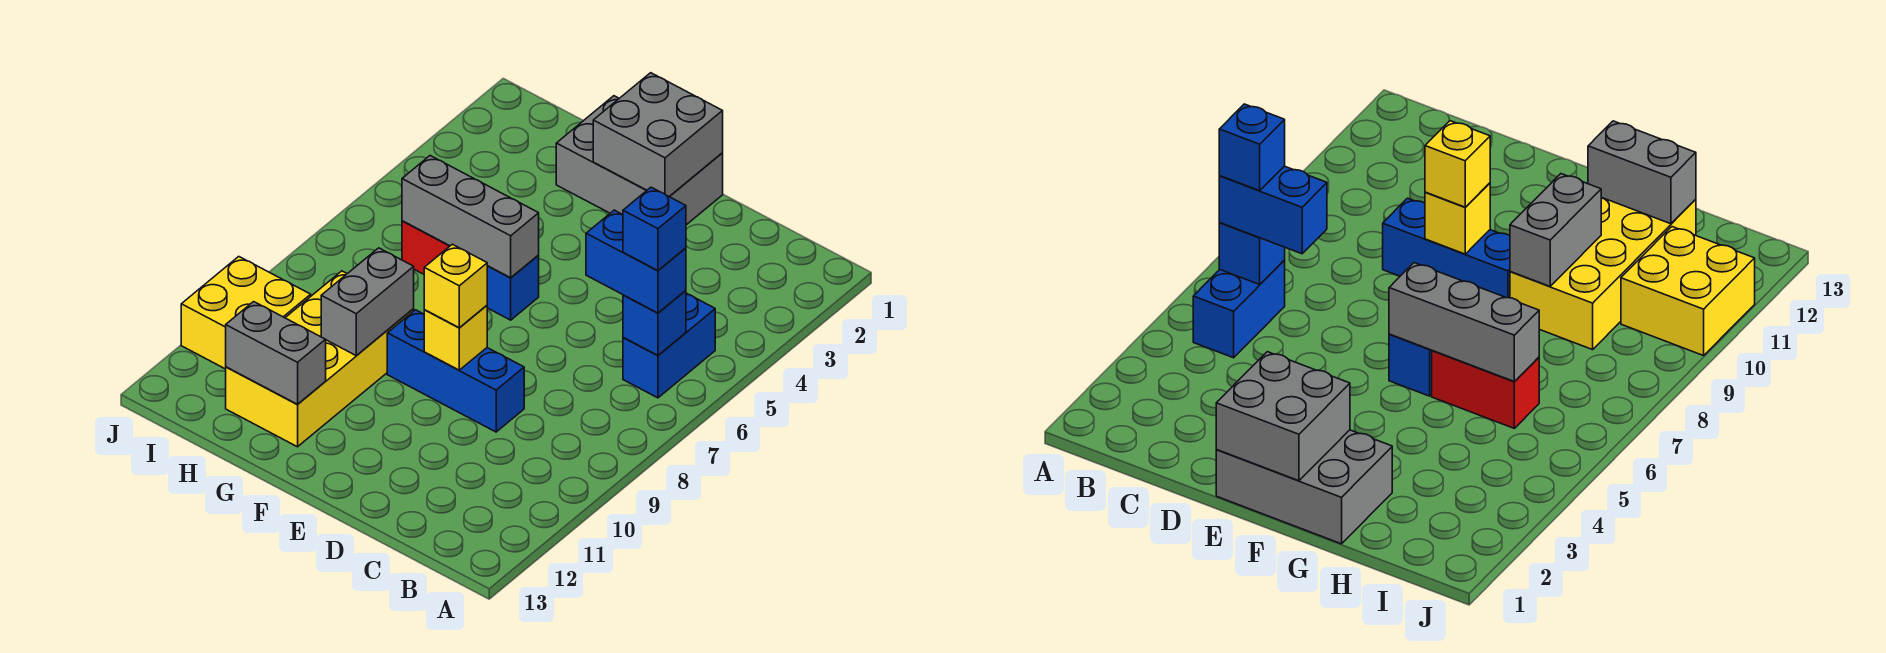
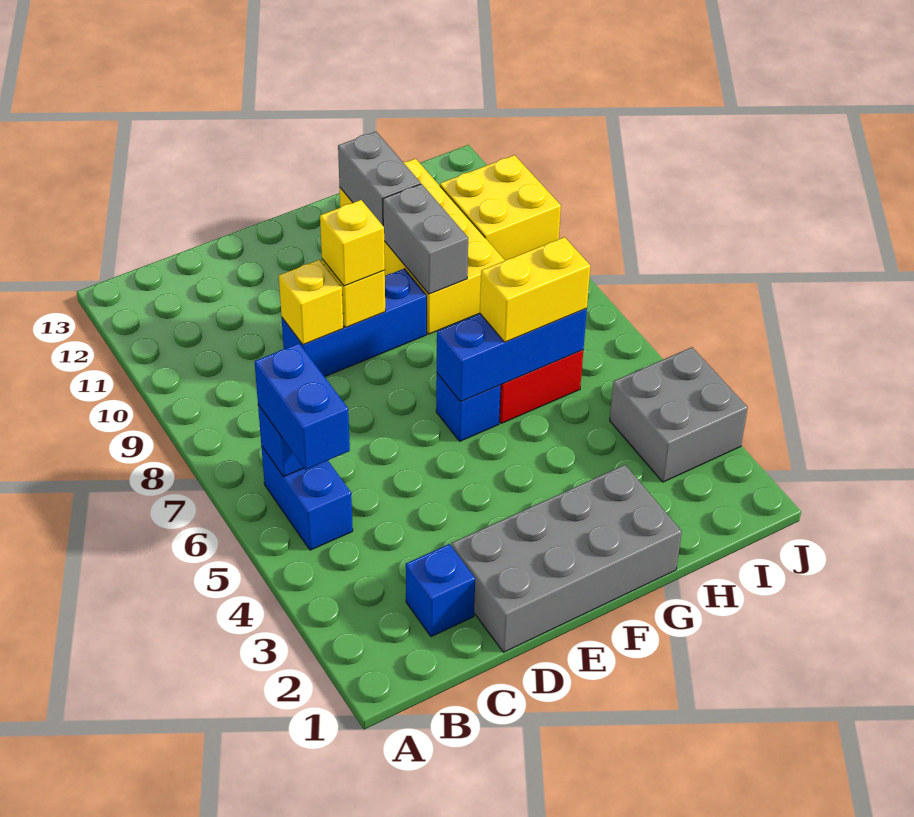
blue brick B6:C6 level 3 -> blue brick B5:B6 level 3
blue brick B6 level 4 -> blue brick C2 level 1
none -> yellow brick D9 level 2
grey brick E1:G2 level 1 -> grey brick D1:G2 level 1
grey brick E1:F2 level 2 -> grey brick I3:J4 level 1
grey brick F6:H6 level 2 -> blue brick F6:H6 level 2
none -> yellow brick G6:H6 level 3
grey brick G12:H12 level 2 -> grey brick G11:G12 level 2

